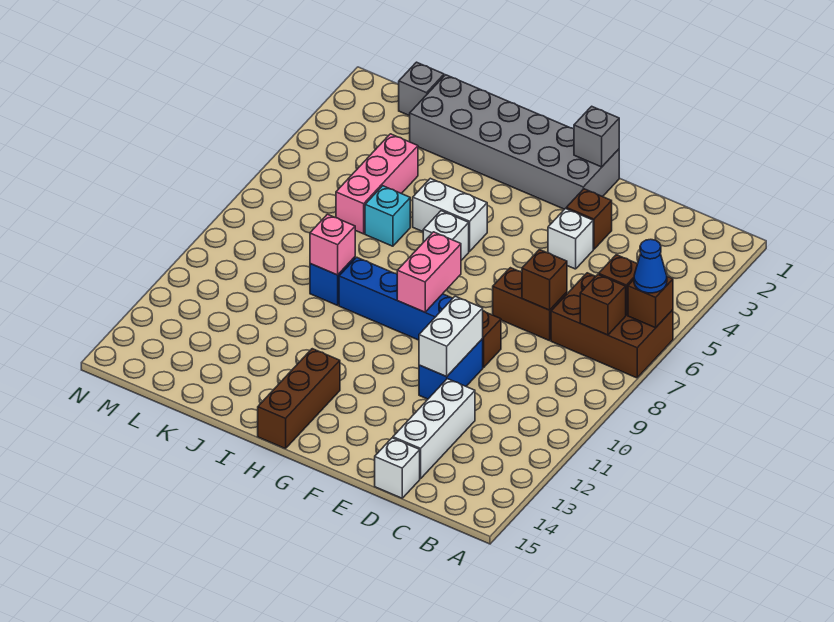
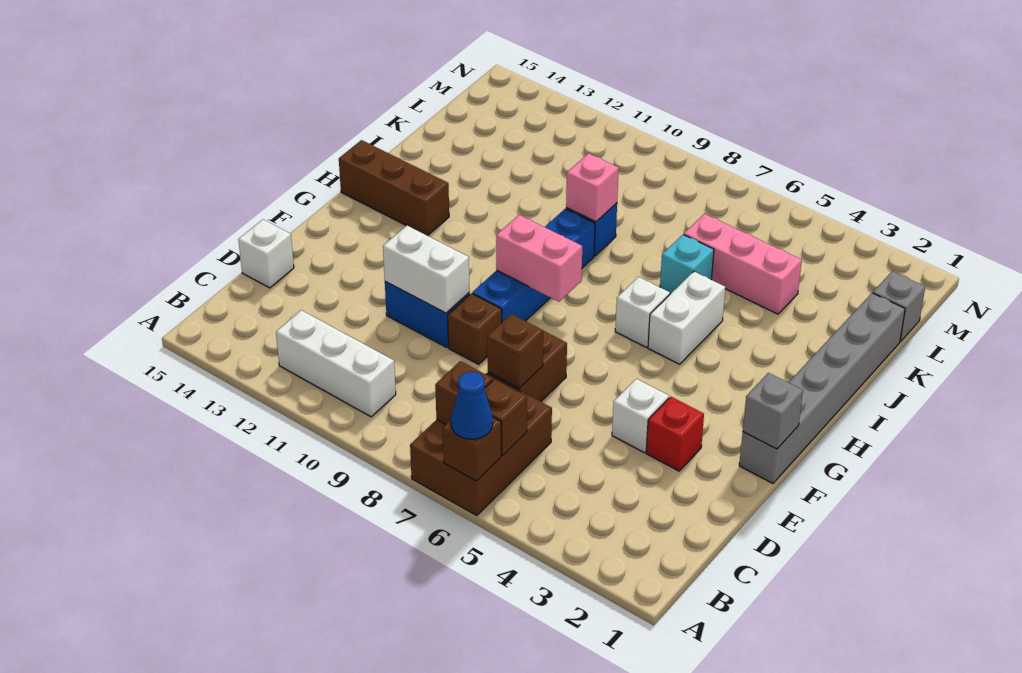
white brick D12:D14 level 1 -> white brick B10:B12 level 1
brown brick E3 level 1 -> red brick E3 level 1
grey brick F1:K2 level 1 -> grey brick F1:K1 level 1

